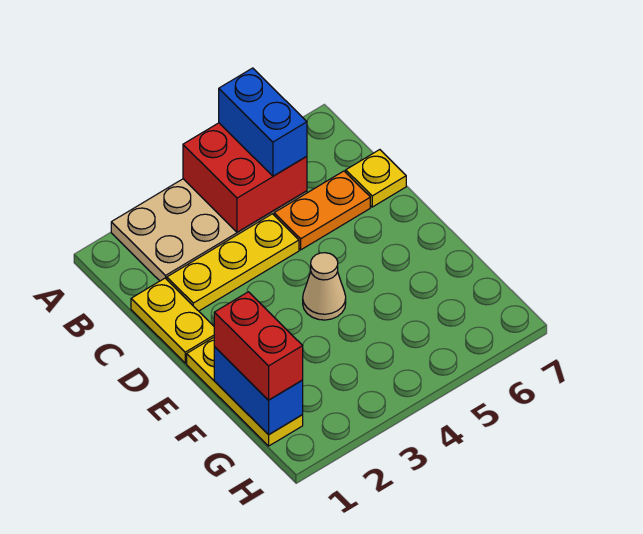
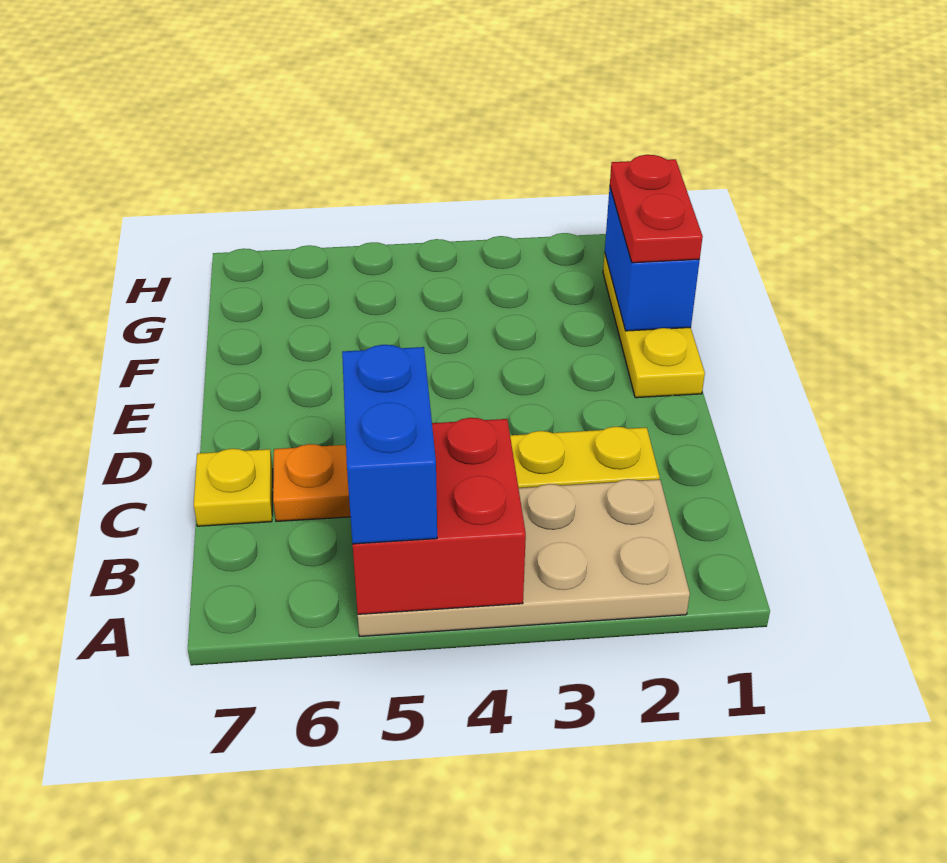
yellow plate C1:D1 level 1 -> none
tan cone E4 level 1 -> none
red brick F1:G1 level 3 -> red plate F1:G1 level 3

